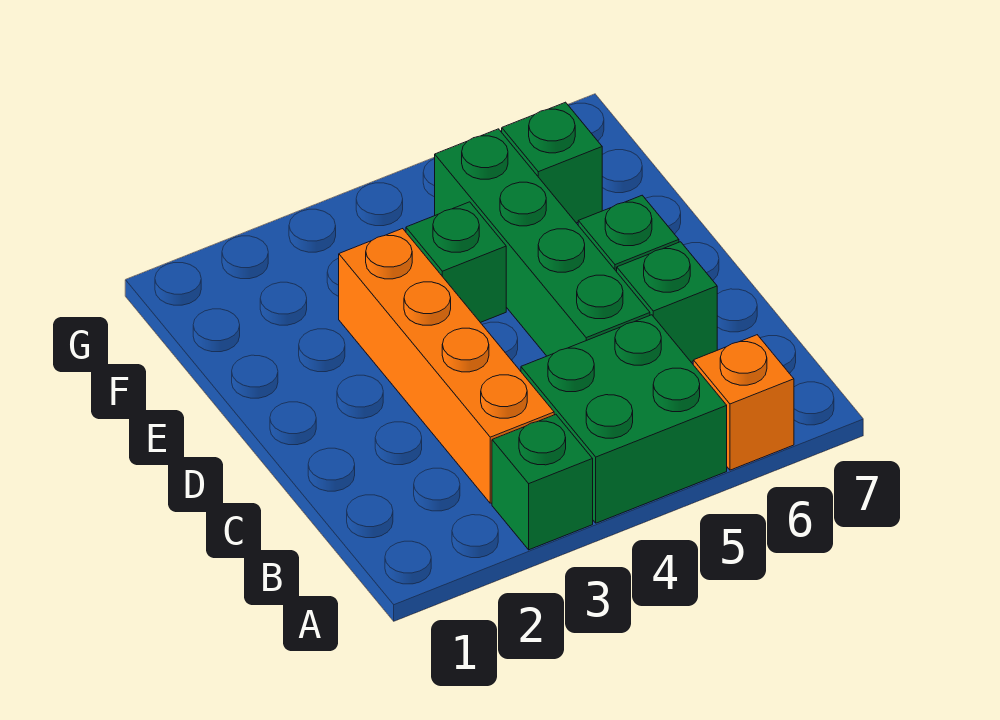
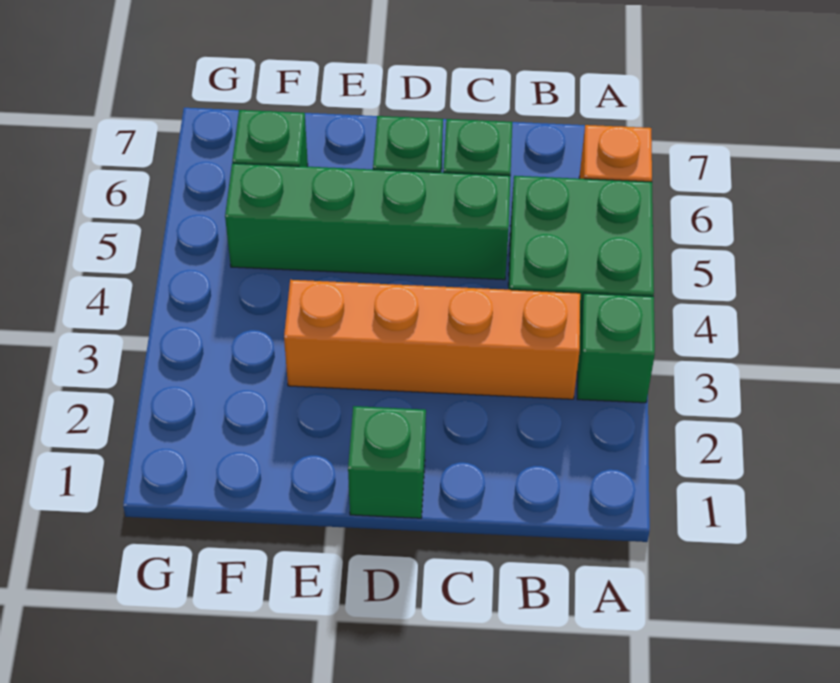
green brick E4 level 1 -> green brick D1 level 1

